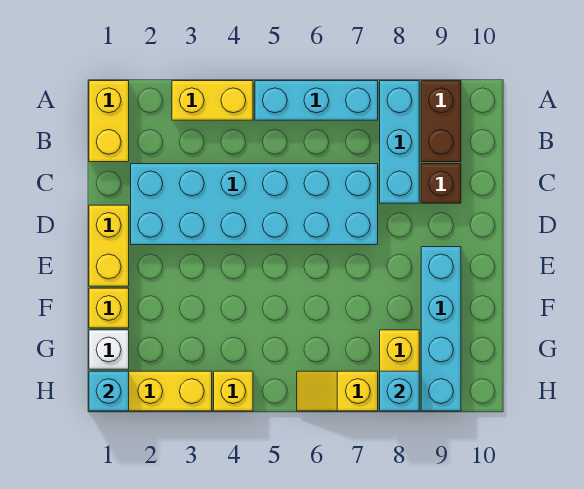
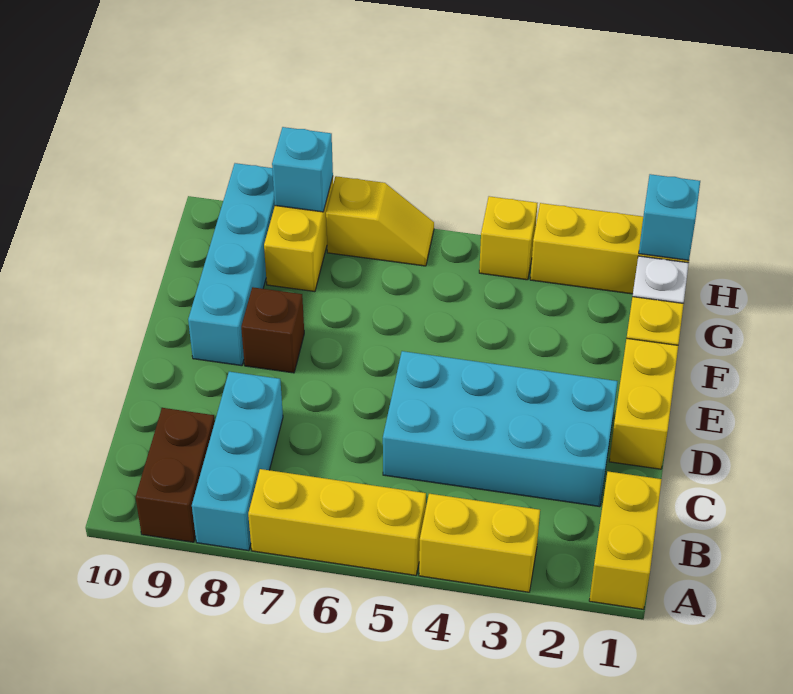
cyan brick A5:A7 level 1 -> yellow brick A5:A7 level 1
cyan brick C2:D7 level 1 -> cyan brick C2:D5 level 1
brown brick C9 level 1 -> brown brick E8 level 1

